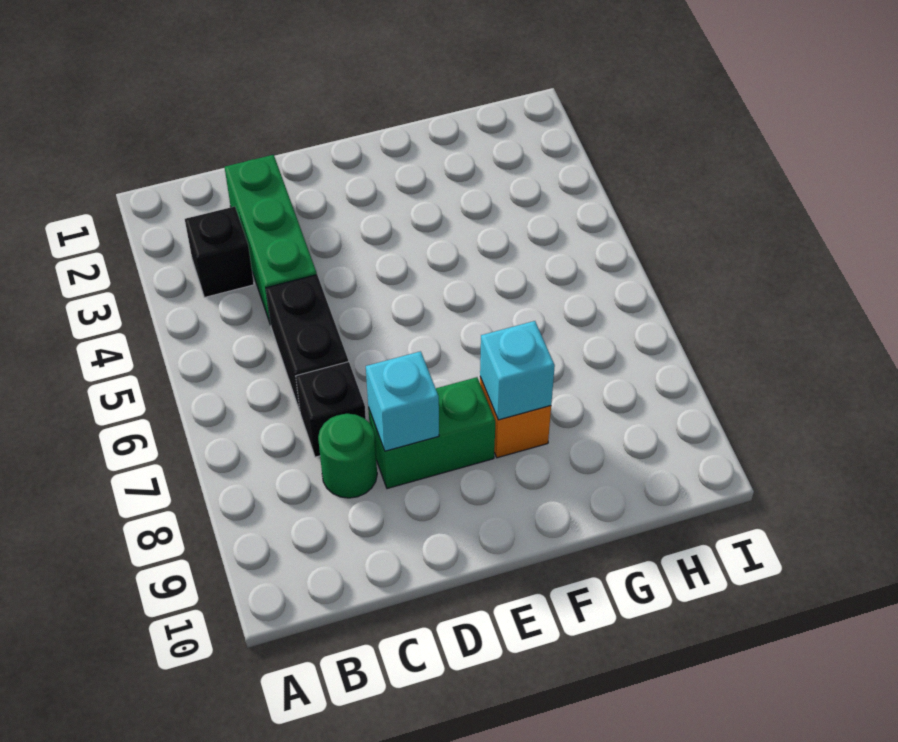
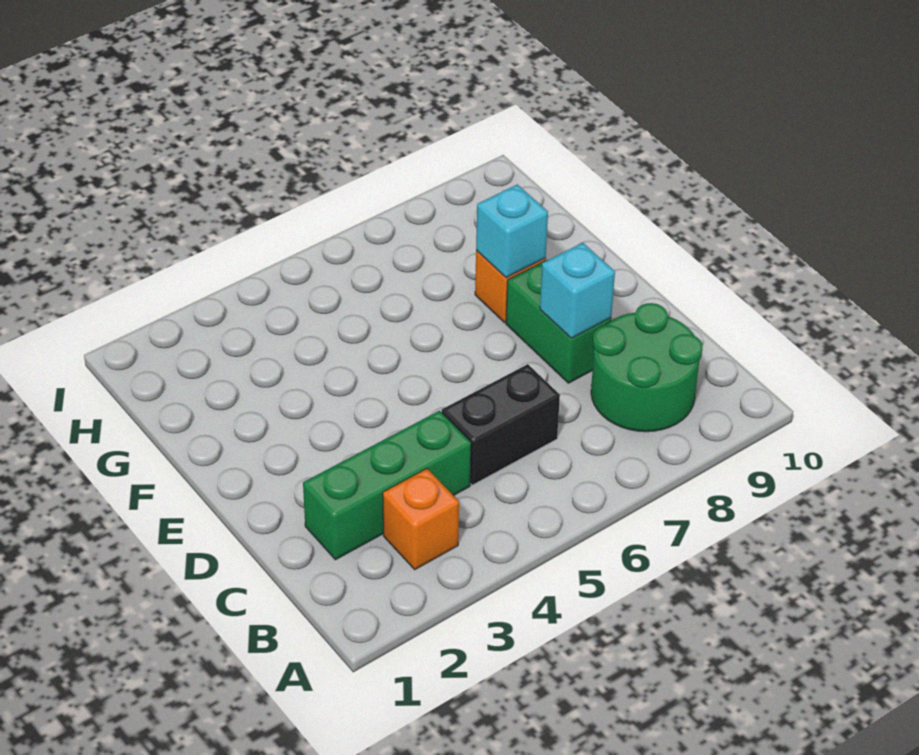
black brick B3 level 1 -> orange brick B3 level 1
black brick C7 level 1 -> none
green round brick C8 level 1 -> green round brick B8:C9 level 1

